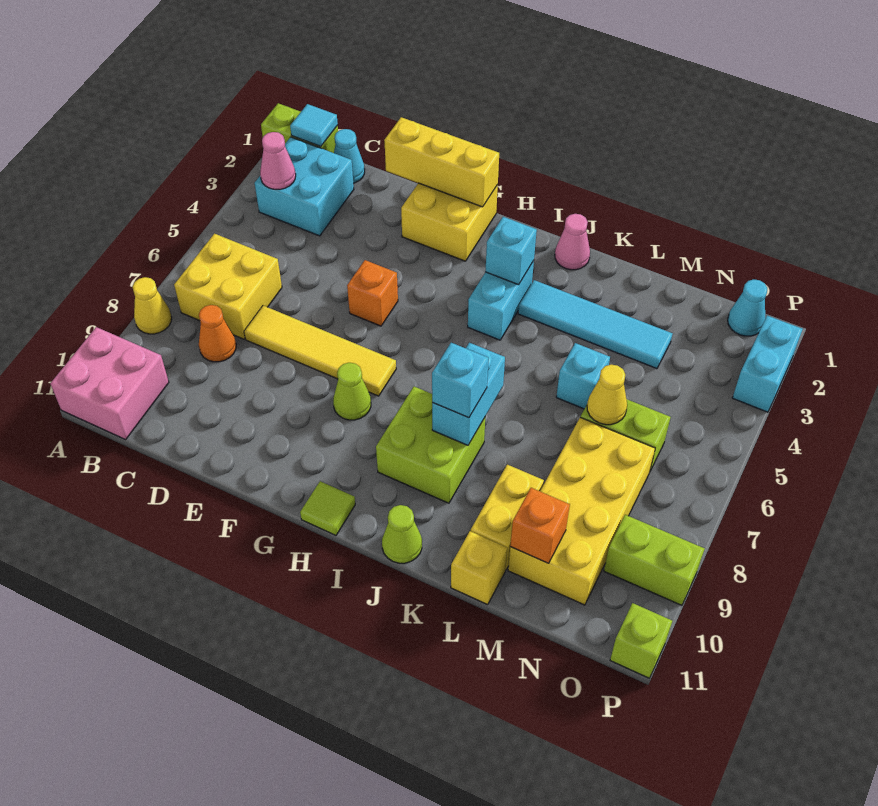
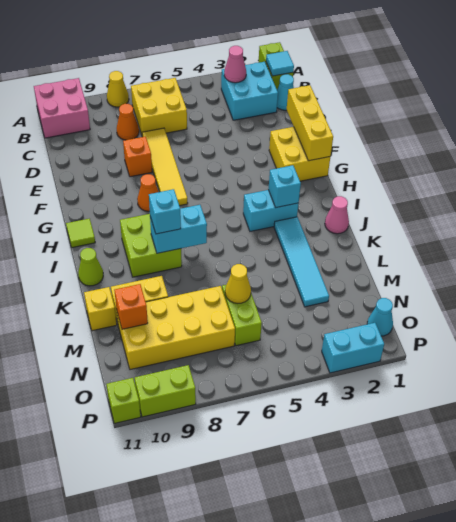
orange brick F5 level 1 -> orange brick E8 level 1
lime cone G8 level 1 -> orange cone G8 level 1
cyan brick L5 level 1 -> none
lime brick O9:P9 level 1 -> lime brick P9:P10 level 1

